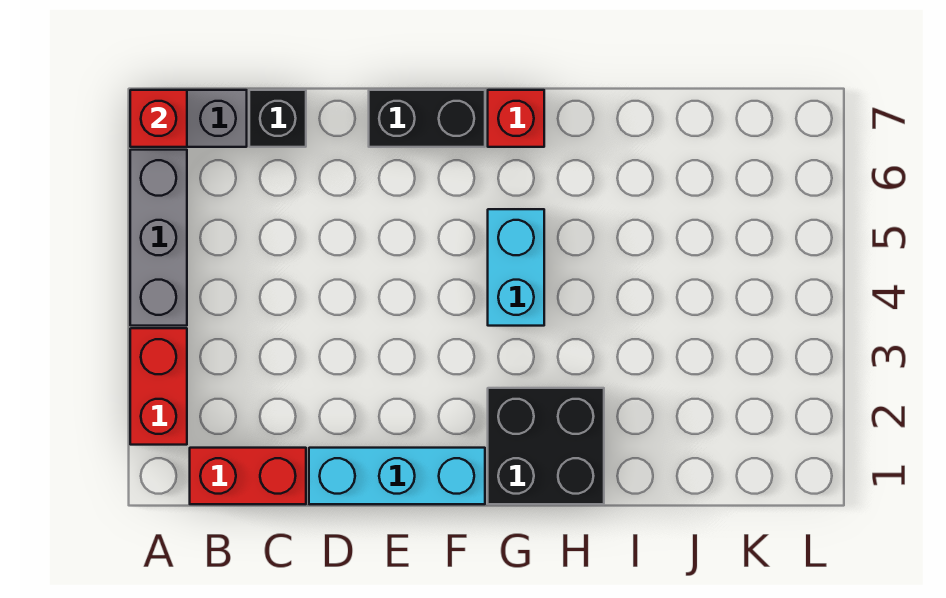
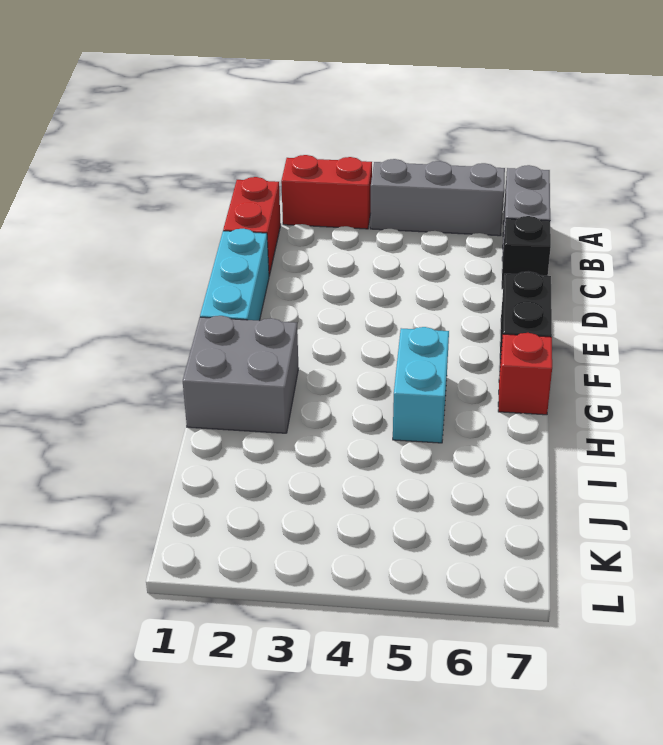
red brick A7 level 2 -> none
black brick G1:H2 level 1 -> grey brick G1:H2 level 1
cyan brick G4:G5 level 1 -> cyan brick G5:H5 level 1

